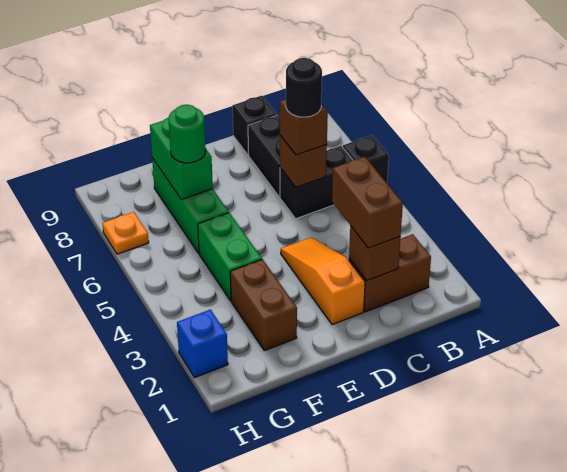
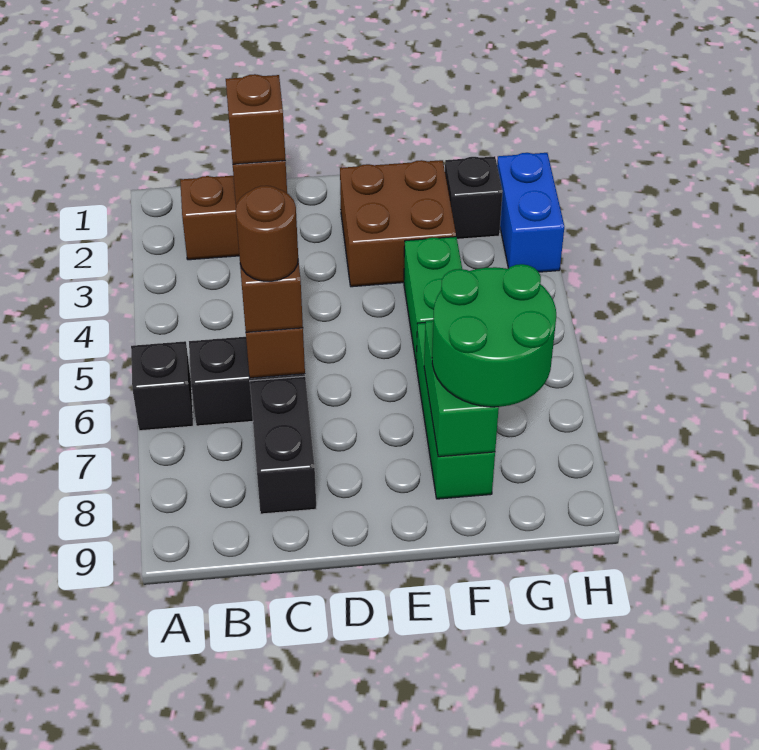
brown brick C2:C3 level 3 -> brown brick C2 level 3
black round brick C6 level 4 -> brown round brick C6 level 4
black brick C9 level 1 -> black brick G2 level 1
orange slope D2:D4 level 1 top 2 -> none
brown brick F2:F3 level 1 -> brown brick E2:F3 level 1
green round brick F7 level 3 -> green round brick F7:G8 level 3
blue brick H2 level 1 -> blue brick H2:H3 level 1
orange plate H7 level 1 -> none

